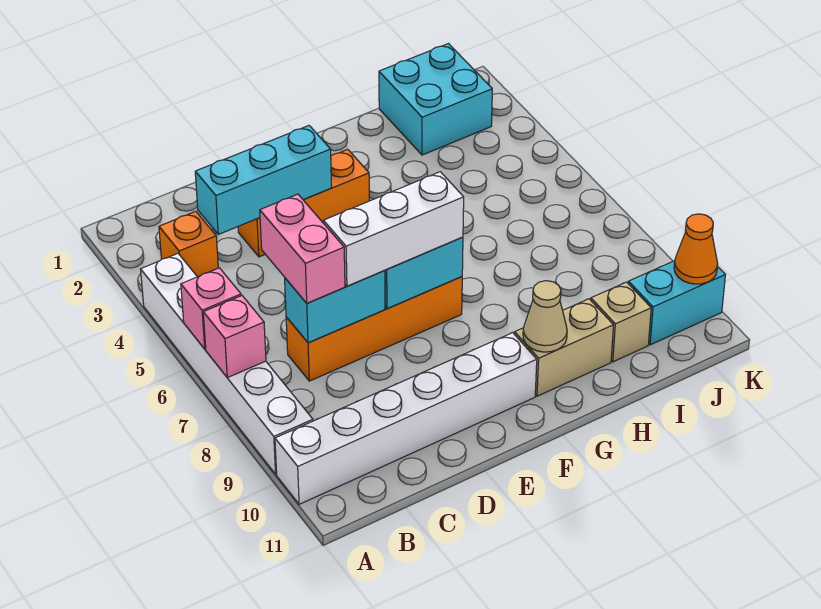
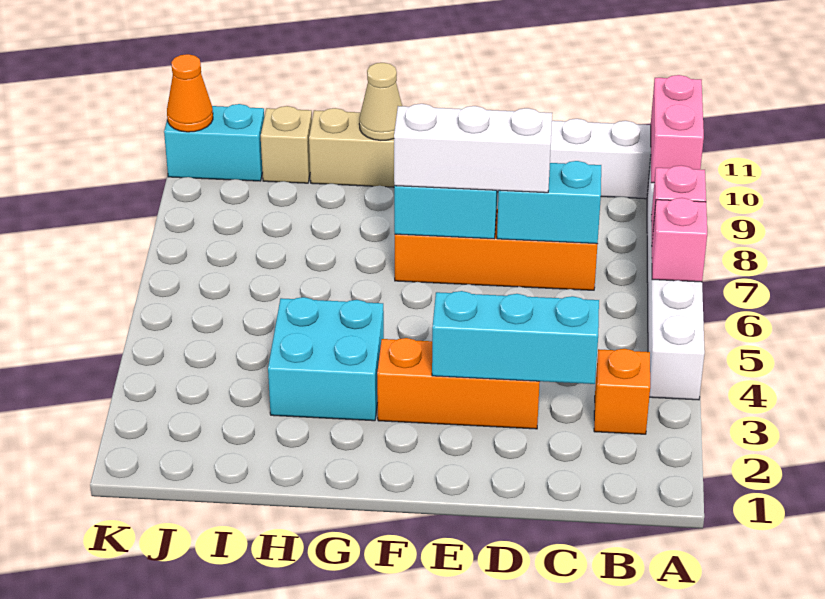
pink brick C6:C7 level 3 -> pink brick A9:A10 level 2
cyan brick I1:J2 level 1 -> cyan brick G3:H4 level 1

